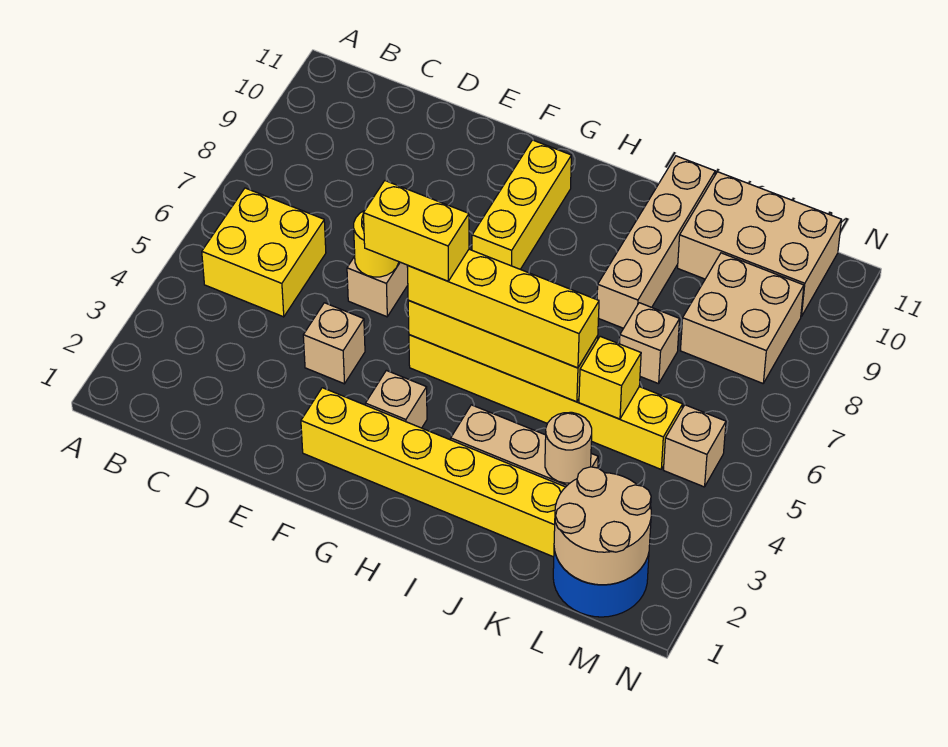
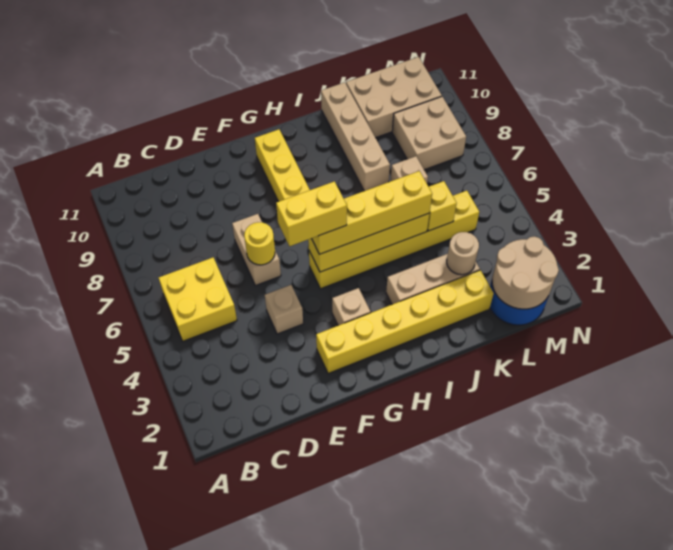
tan brick M5 level 1 -> none

